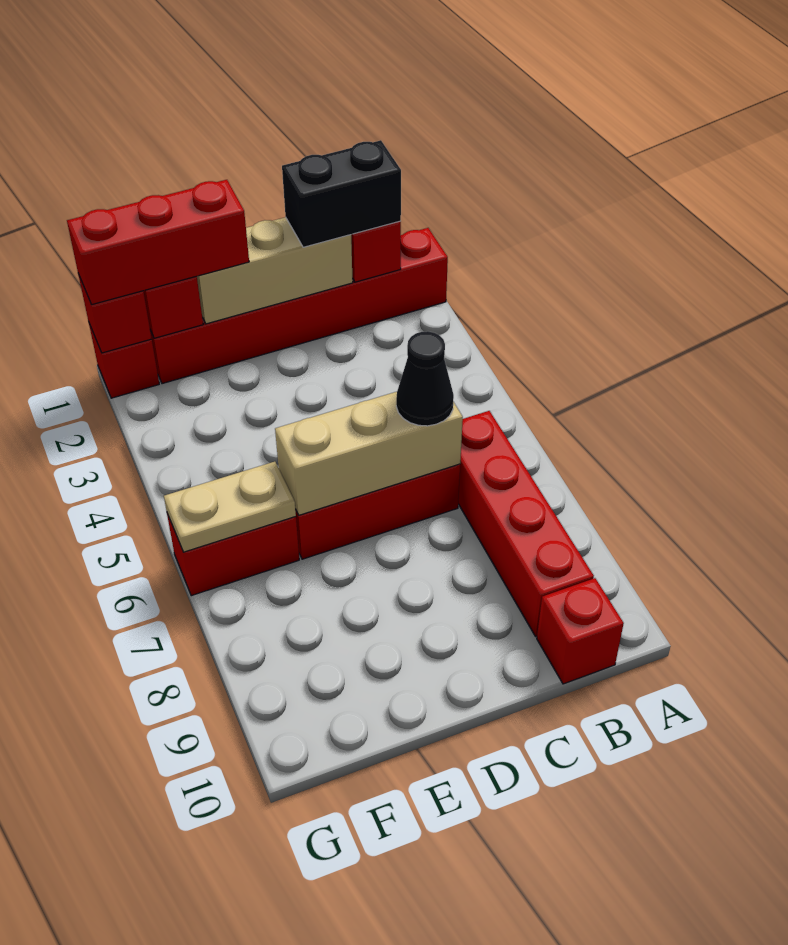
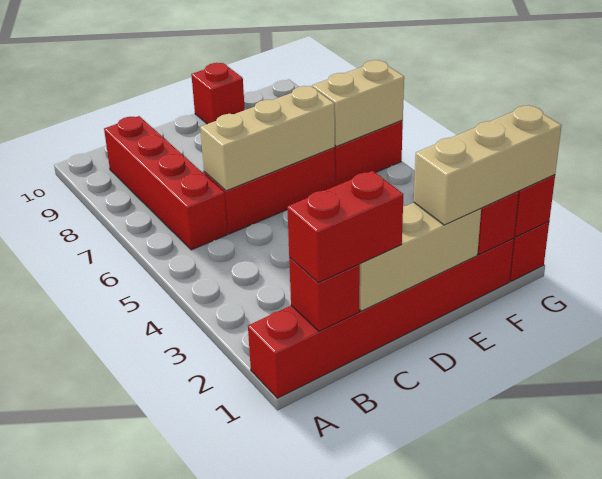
black brick B1:C1 level 3 -> red brick B1:C1 level 3
red brick B10 level 1 -> red brick E10 level 1
black cone C6 level 3 -> none
red brick E1:G1 level 3 -> tan brick E1:G1 level 3
tan plate F6:G6 level 2 -> tan brick F6:G6 level 2

